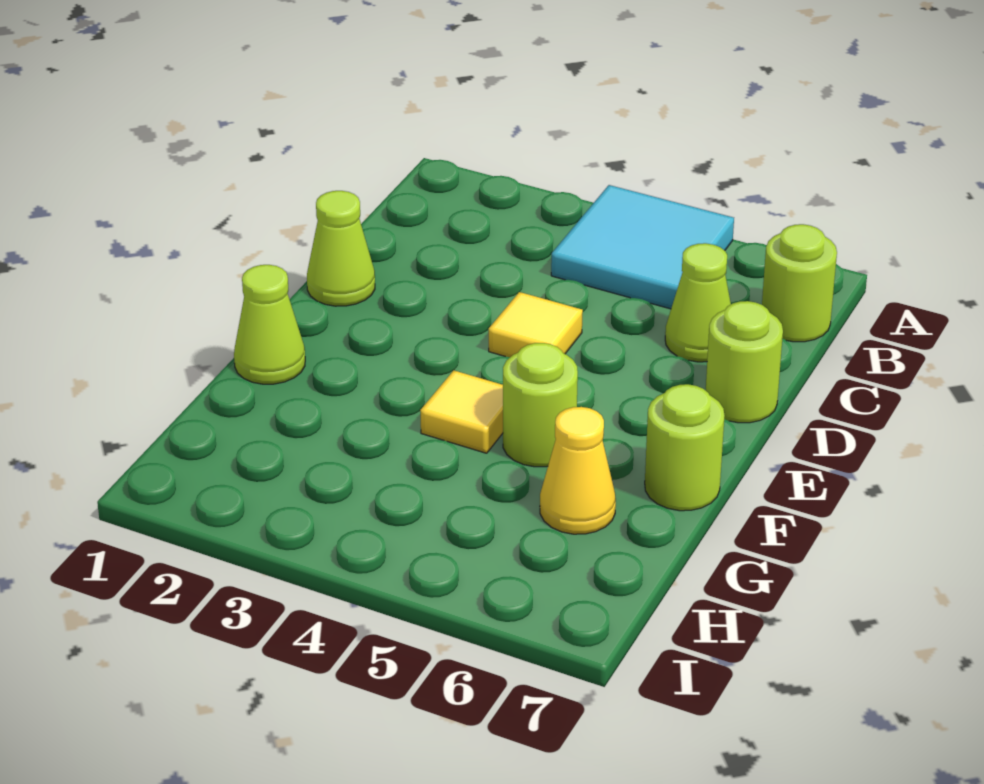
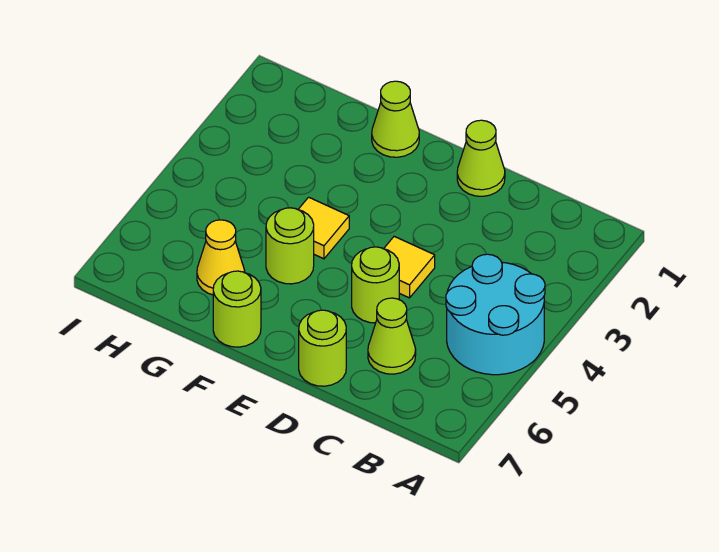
cyan tile A4:B5 level 1 -> cyan round brick A4:B5 level 1
lime round brick B7 level 1 -> lime round brick D5 level 1

